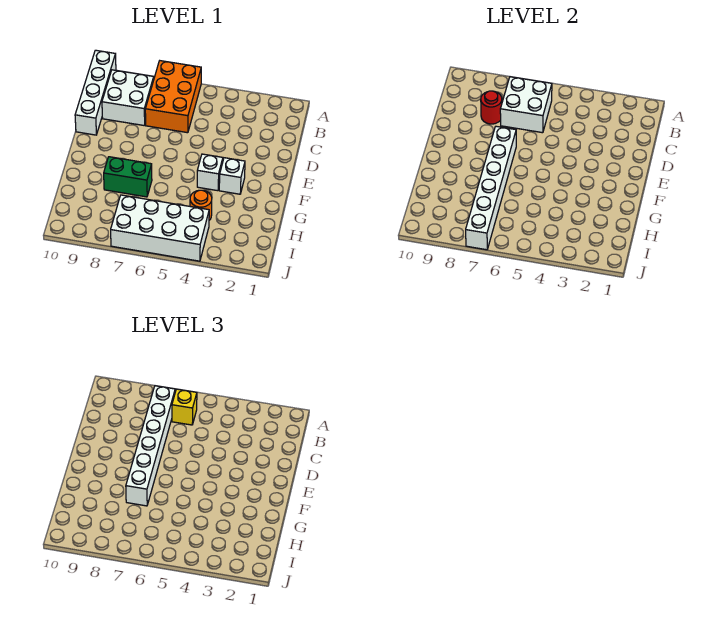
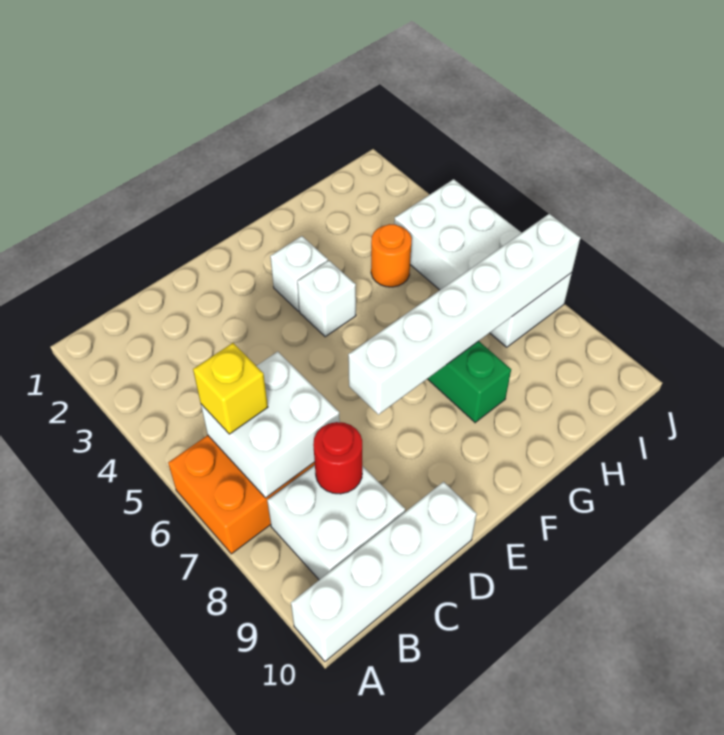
white brick B7:G7 level 3 -> none

